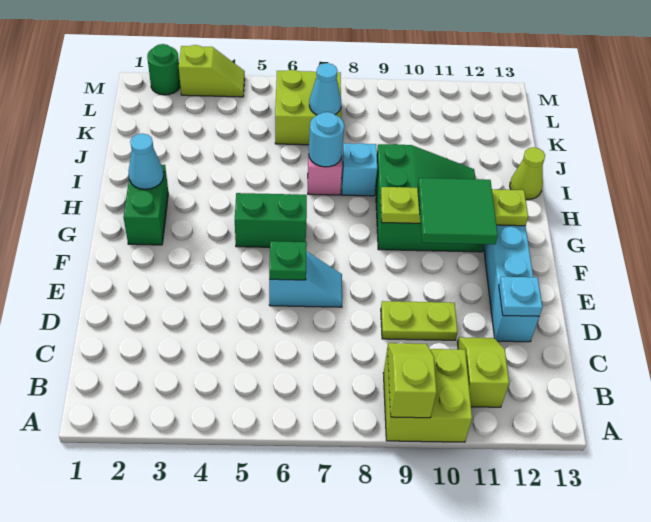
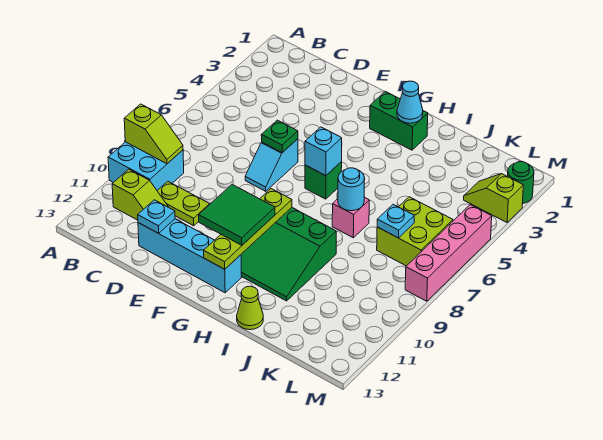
lime brick A9:B10 level 1 -> cyan brick A9:B10 level 1
lime plate D9:D10 level 1 -> lime plate C10:D10 level 1
green brick G5:G6 level 1 -> green brick G6 level 1
cyan brick I8 level 1 -> cyan brick G6 level 2
cyan cone K7 level 2 -> cyan plate K7 level 2
lime slope M3:M4 level 1 top 3 -> lime slope L3:M3 level 1 top M
none -> pink brick M5:M8 level 1

